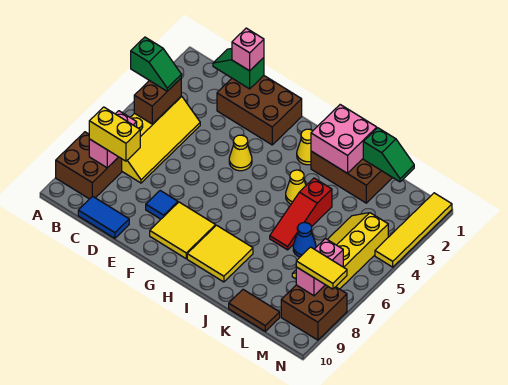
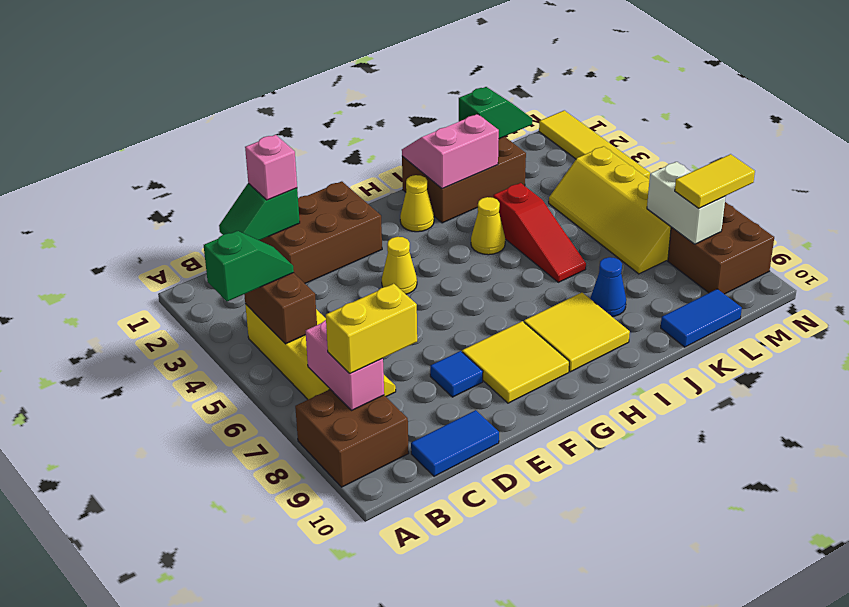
pink brick I1:J2 level 2 -> pink slope I1:J2 level 2 top 2
blue cone K6 level 1 -> blue cone J8 level 1
brown tile K10:L10 level 1 -> blue tile K10:L10 level 1
pink brick M7:M8 level 2 -> white brick M7:M8 level 2

